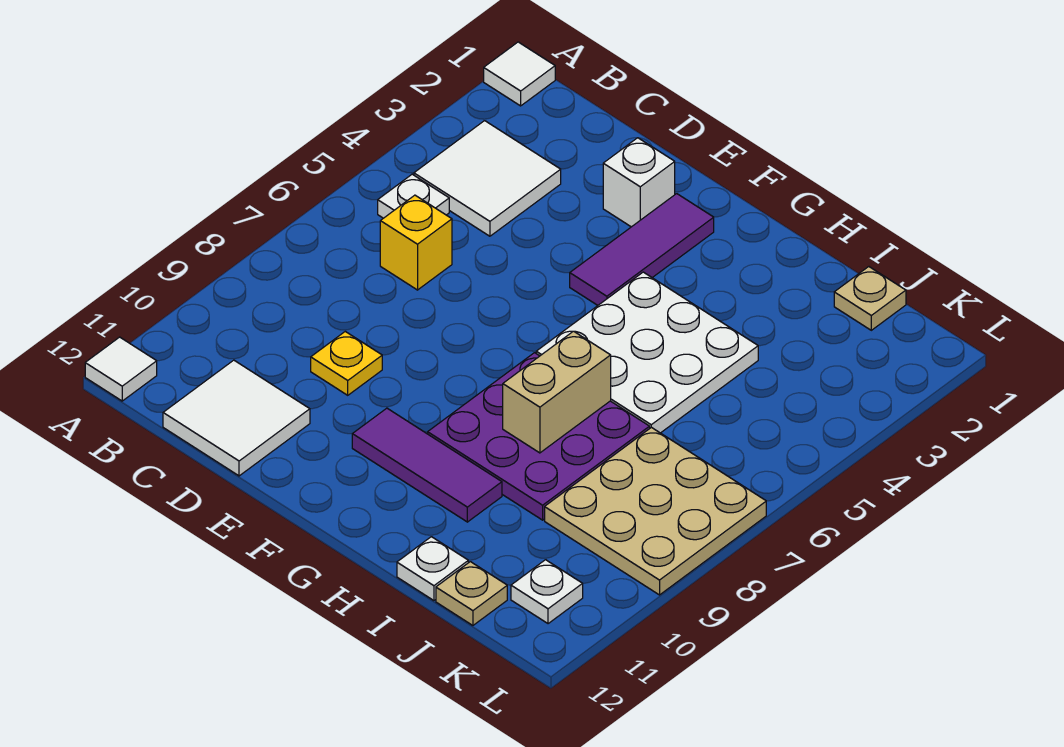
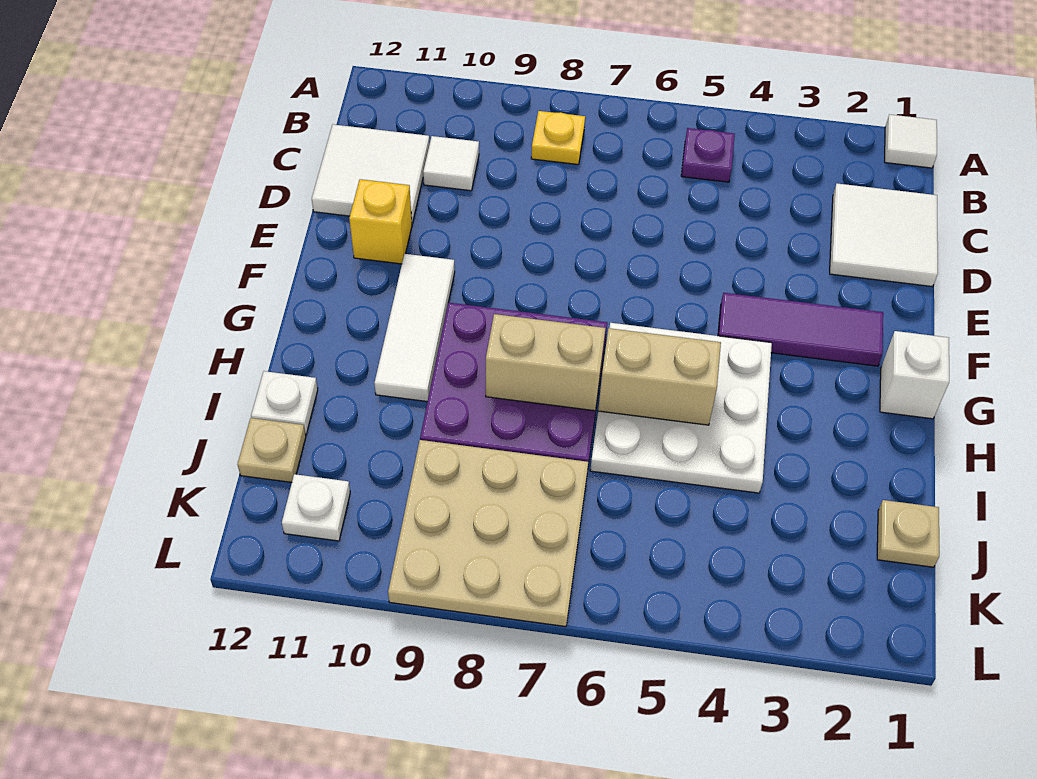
white tile A12 level 1 -> white tile C10 level 1
white tile B3:C4 level 1 -> white tile C1:D2 level 1
white plate B5 level 1 -> purple plate B5 level 1
yellow brick C6 level 1 -> yellow brick E11 level 1
yellow plate D9 level 1 -> yellow plate B8 level 1
white brick E2 level 1 -> white brick G1 level 1
purple tile F10:H10 level 1 -> white tile F10:H10 level 1
none -> tan brick H5:H6 level 2

